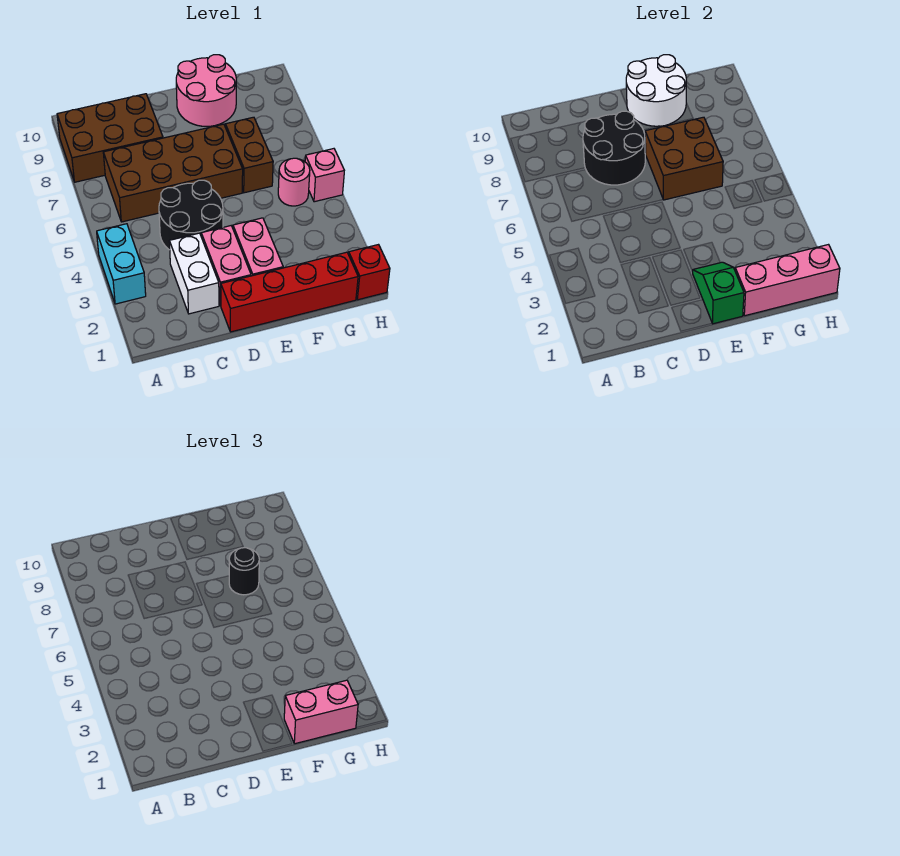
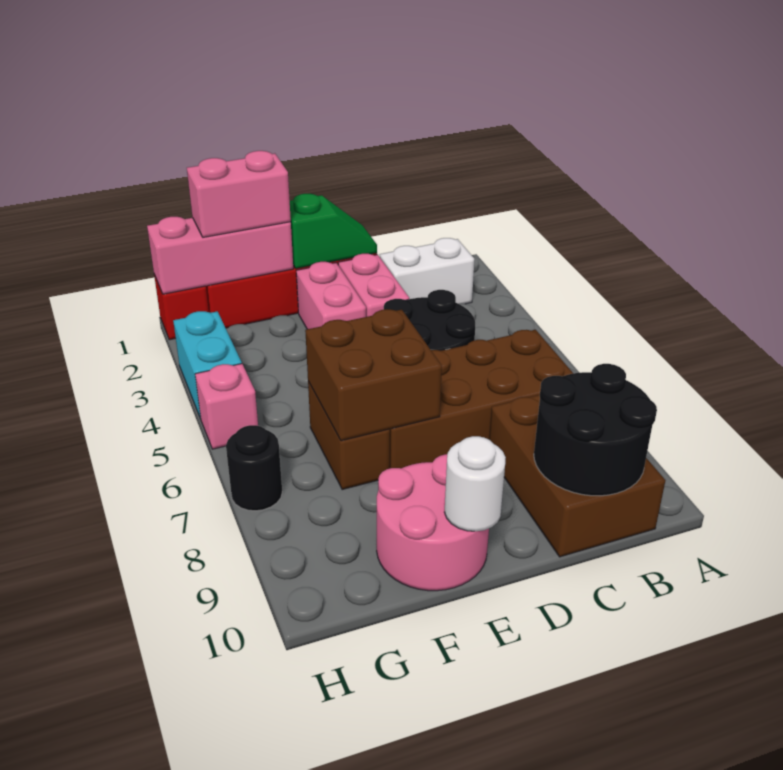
cyan brick A3:A4 level 1 -> cyan brick H3:H4 level 1
brown brick A8:C9 level 1 -> brown brick B8:C10 level 1
white brick C2:C3 level 1 -> white brick B2:C2 level 1
black round brick C7:D8 level 2 -> black round brick B9:C10 level 2
green slope E1:E2 level 2 top 1 -> green slope D1:E1 level 2 top E
white round brick E9:F10 level 2 -> white round brick E10 level 2
black round brick F7 level 3 -> black round brick H7 level 1
pink round brick G5 level 1 -> none

